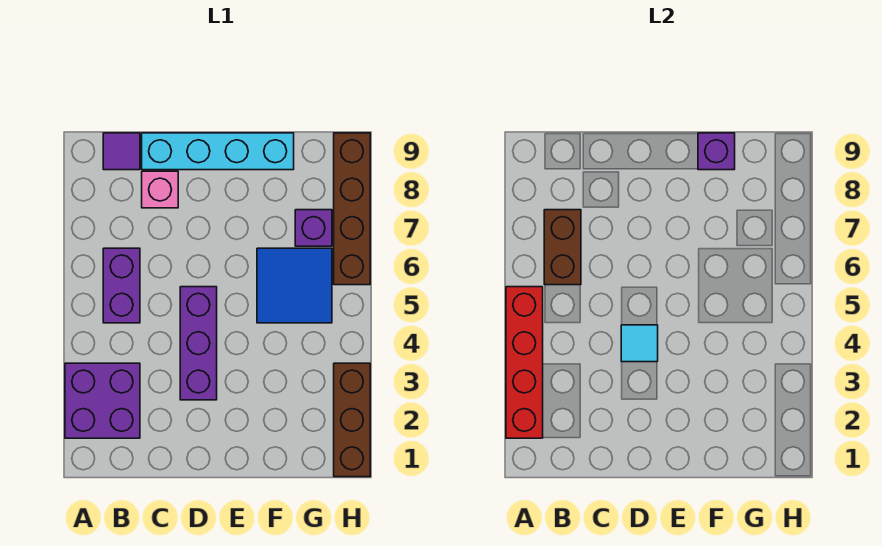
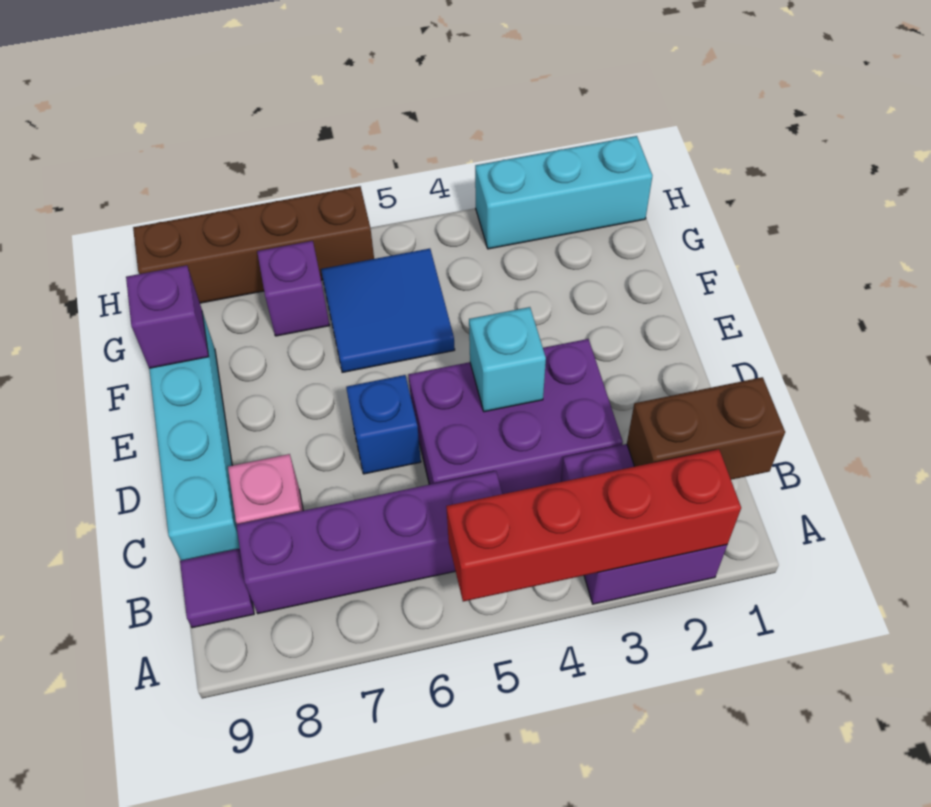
purple brick B5:B6 level 1 -> purple brick B5:B8 level 1
brown brick B6:B7 level 2 -> brown brick B1:B2 level 2
purple brick D3:D5 level 1 -> purple brick C3:D5 level 1
cyan tile D4 level 2 -> cyan brick D4 level 2
none -> blue brick D6 level 1
brown brick H1:H3 level 1 -> cyan brick H1:H3 level 1

